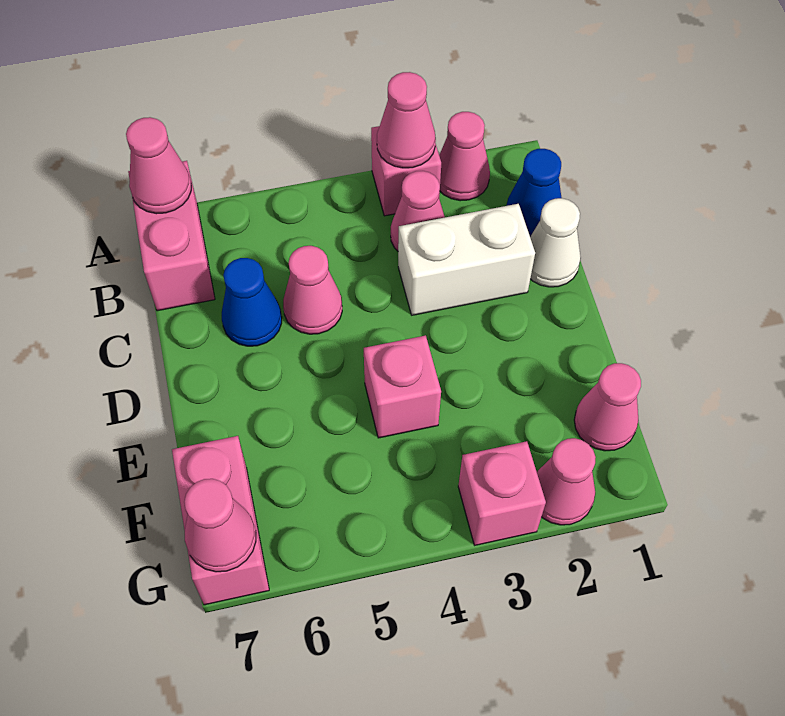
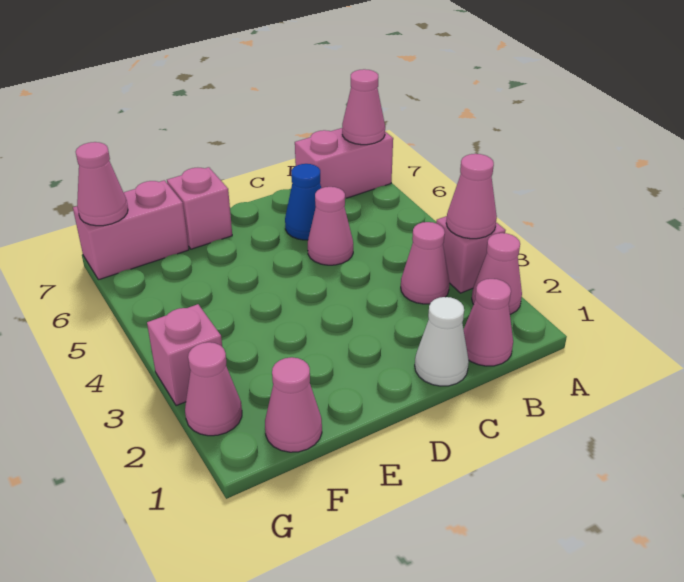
blue cone B1 level 1 -> pink cone B1 level 1
white brick C2:C3 level 1 -> none
pink brick E4 level 1 -> pink brick E7 level 1

